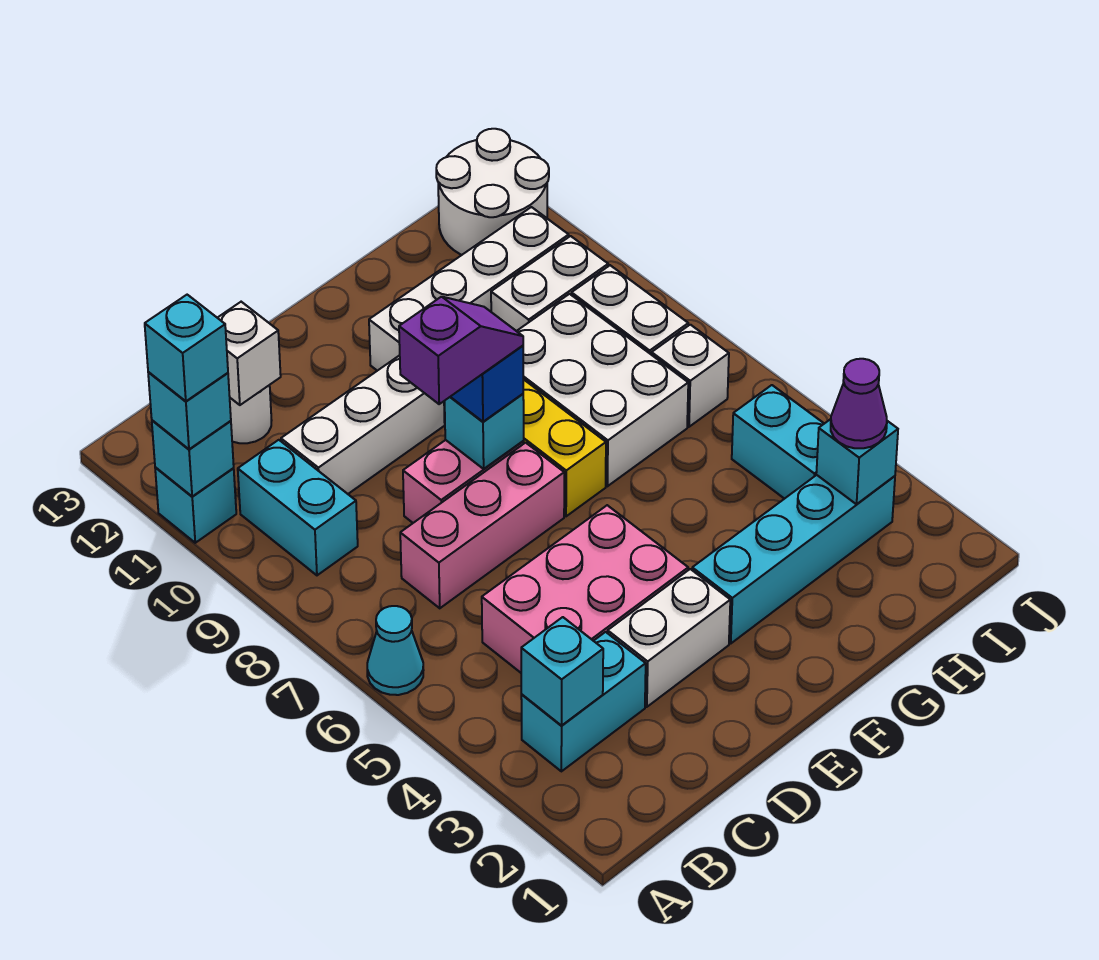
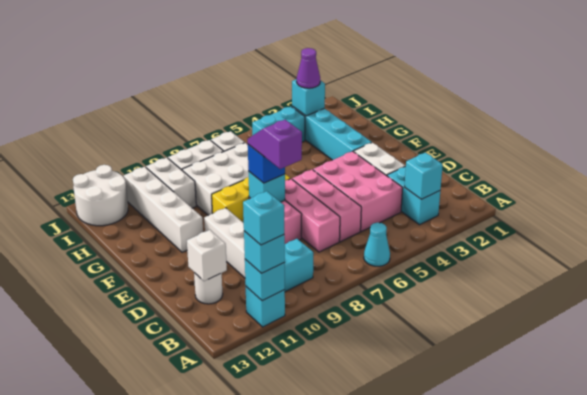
none -> pink brick C6:E6 level 1

